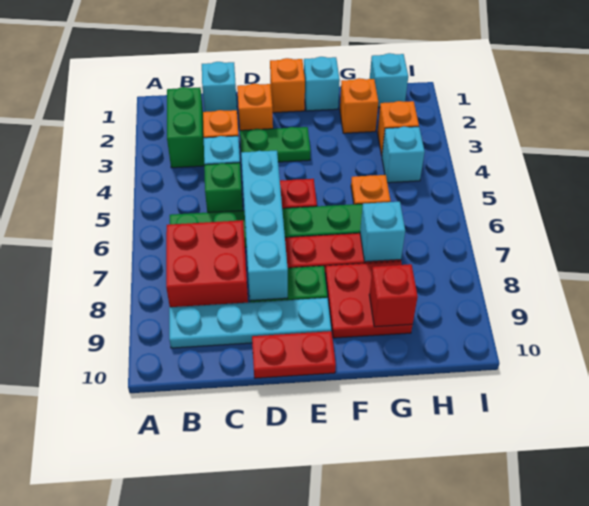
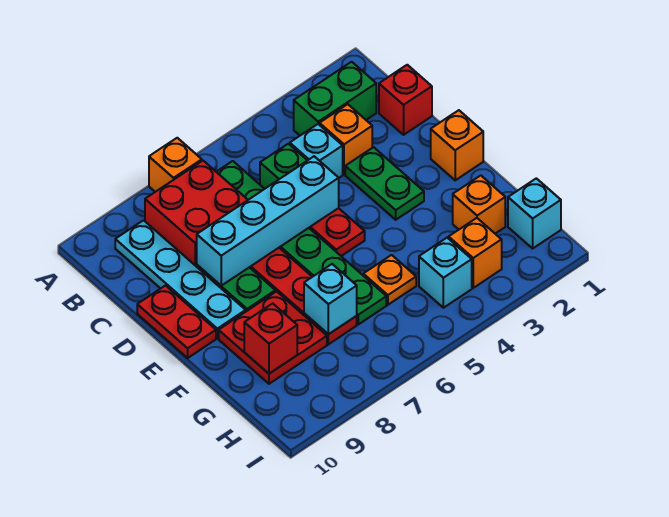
cyan brick C1 level 1 -> red brick C1 level 1
orange brick D2 level 1 -> orange brick A7 level 1
cyan brick F1 level 1 -> none

